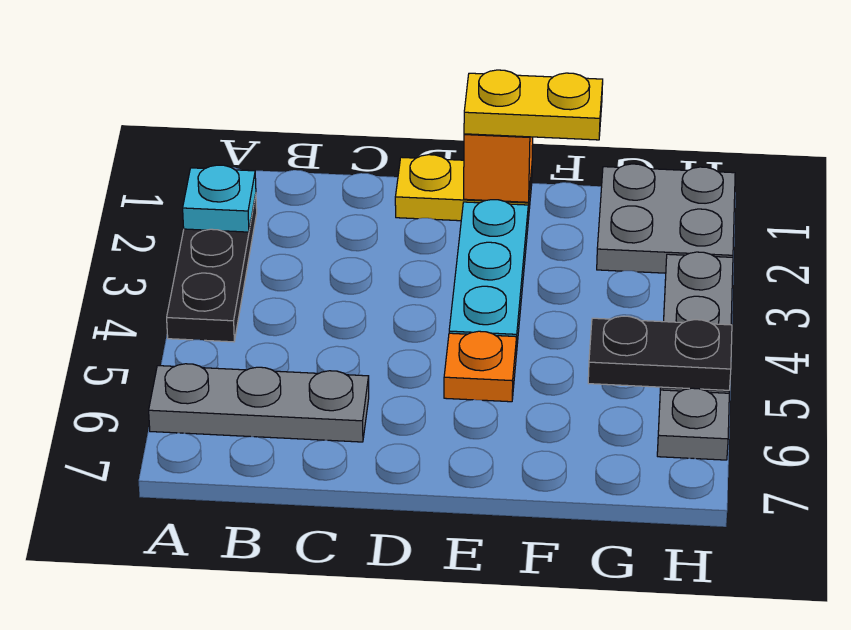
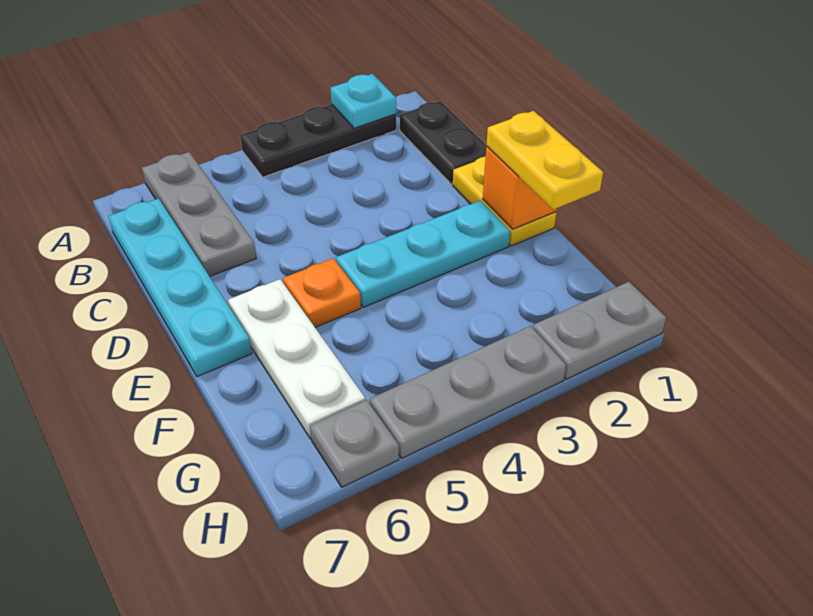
none -> cyan plate B7:E7 level 1
none -> white plate E6:G6 level 1
grey plate G1:H2 level 1 -> grey plate H1:H2 level 1
black plate G5:H5 level 2 -> black plate B1:C1 level 1

